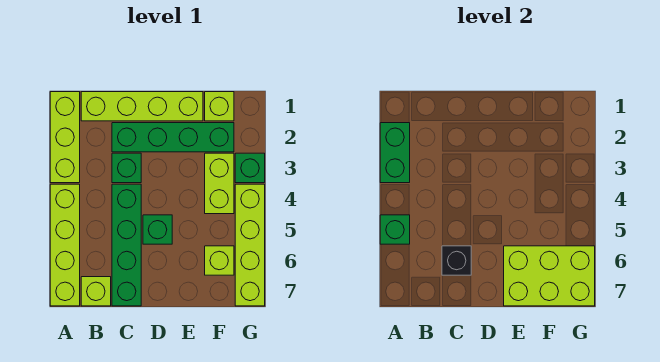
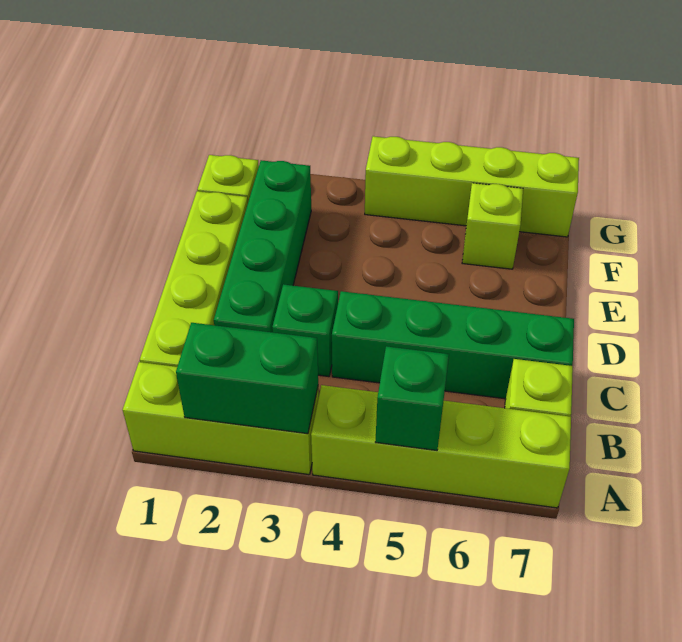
black brick C6 level 2 -> none
green brick D5 level 1 -> none
lime brick E6:G7 level 2 -> none
lime brick F3:F4 level 1 -> none
green brick G3 level 1 -> none

